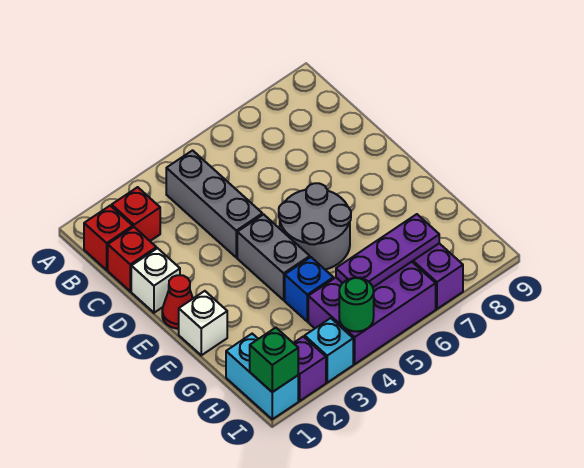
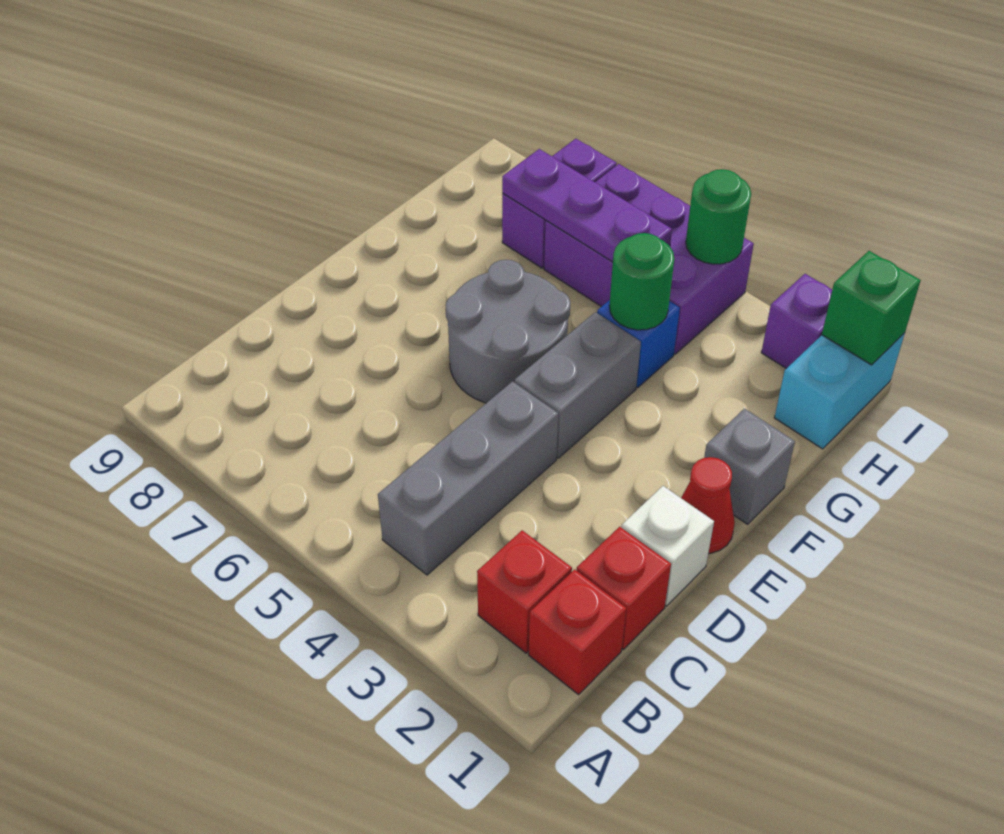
white brick F1 level 1 -> grey brick F1 level 1
none -> green round brick G4 level 2
cyan brick I3 level 1 -> none

